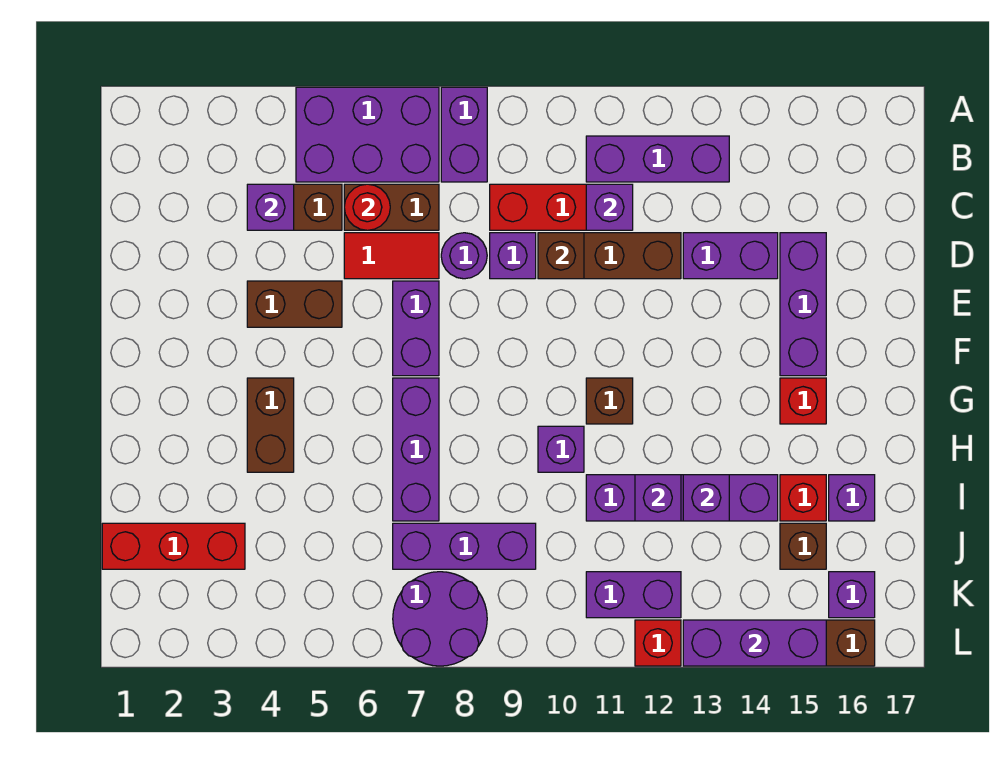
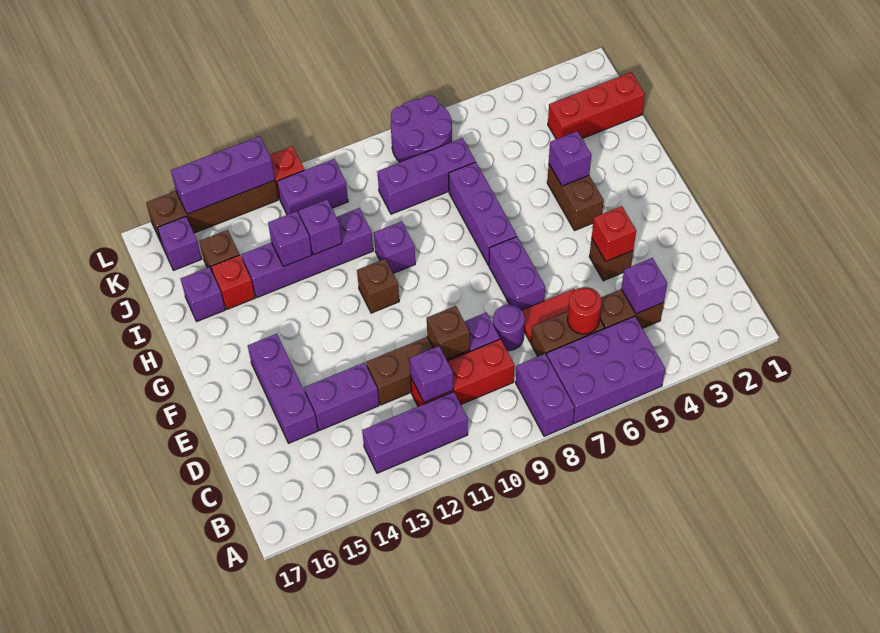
brown brick E4:E5 level 1 -> brown brick E4 level 1
red brick G15 level 1 -> red brick E4 level 2
none -> purple brick H4 level 2

